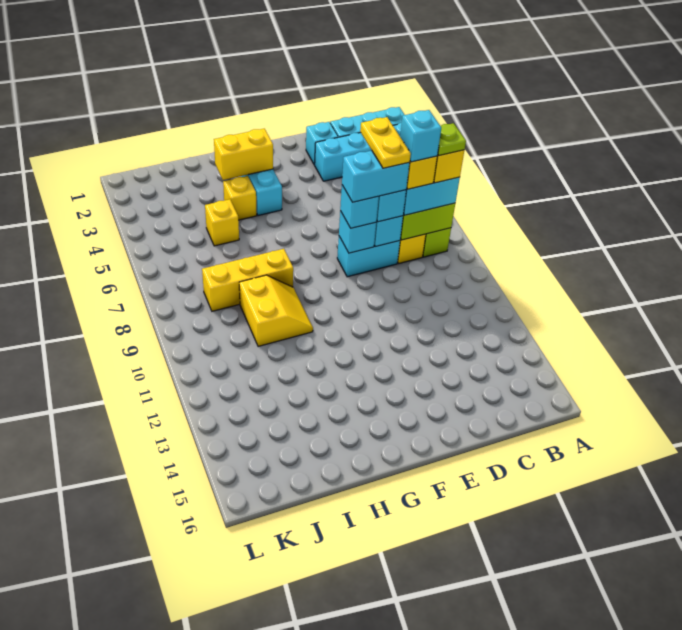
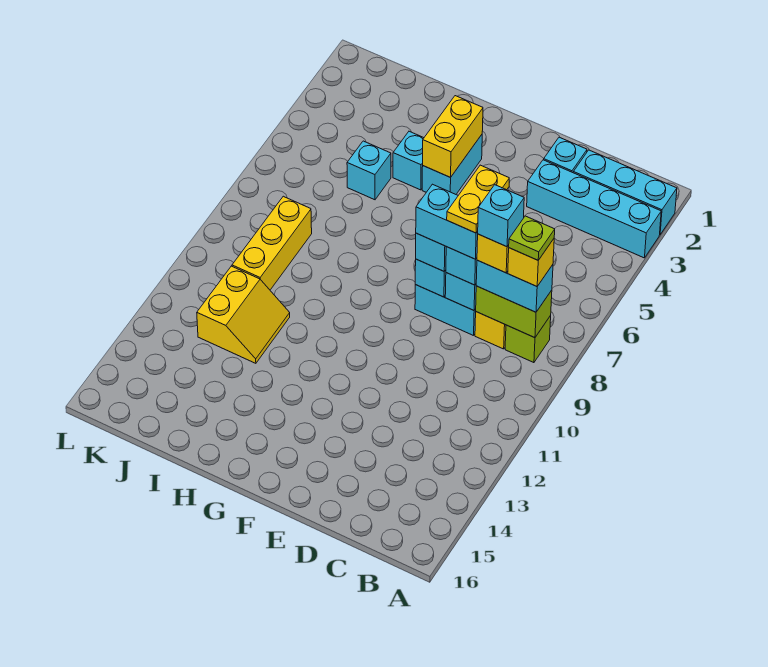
yellow brick G3:H3 level 2 -> yellow brick G3:G4 level 2
yellow brick H4 level 1 -> cyan brick H4 level 1
yellow brick H8:J8 level 1 -> yellow brick J8:J10 level 1
yellow slope H9:I10 level 1 top I -> yellow slope I11:J12 level 1 top J
yellow brick I5 level 1 -> cyan brick I5 level 1

